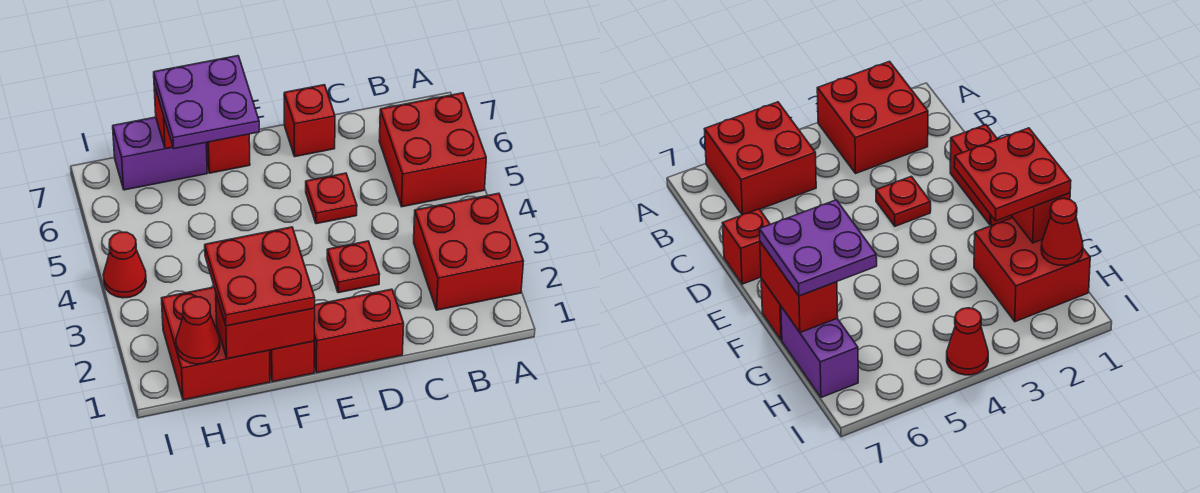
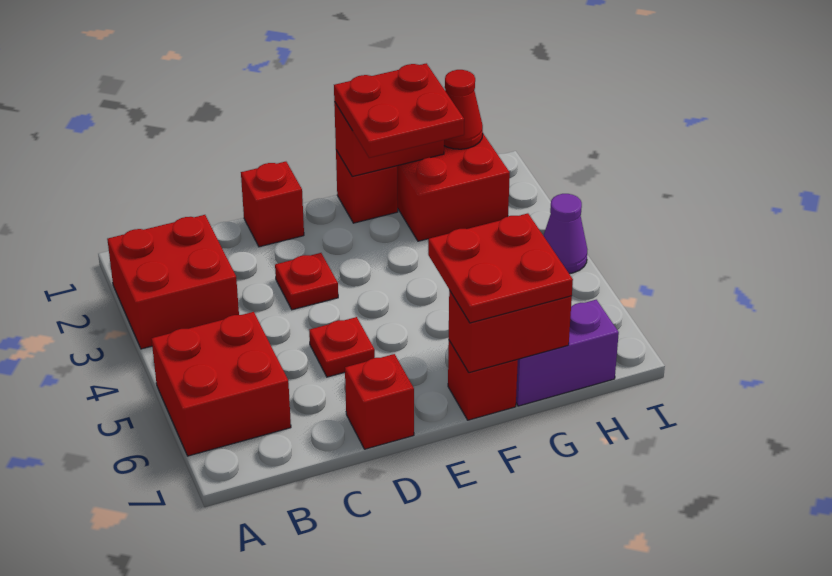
red brick D1:E1 level 1 -> red brick D1 level 1
purple plate F6:G7 level 3 -> red plate F6:G7 level 3
red cone I4 level 1 -> purple cone I4 level 1

